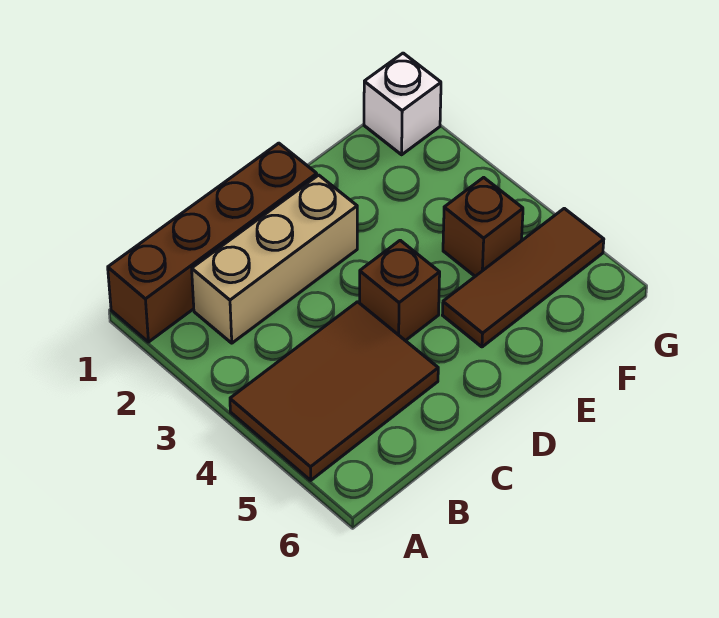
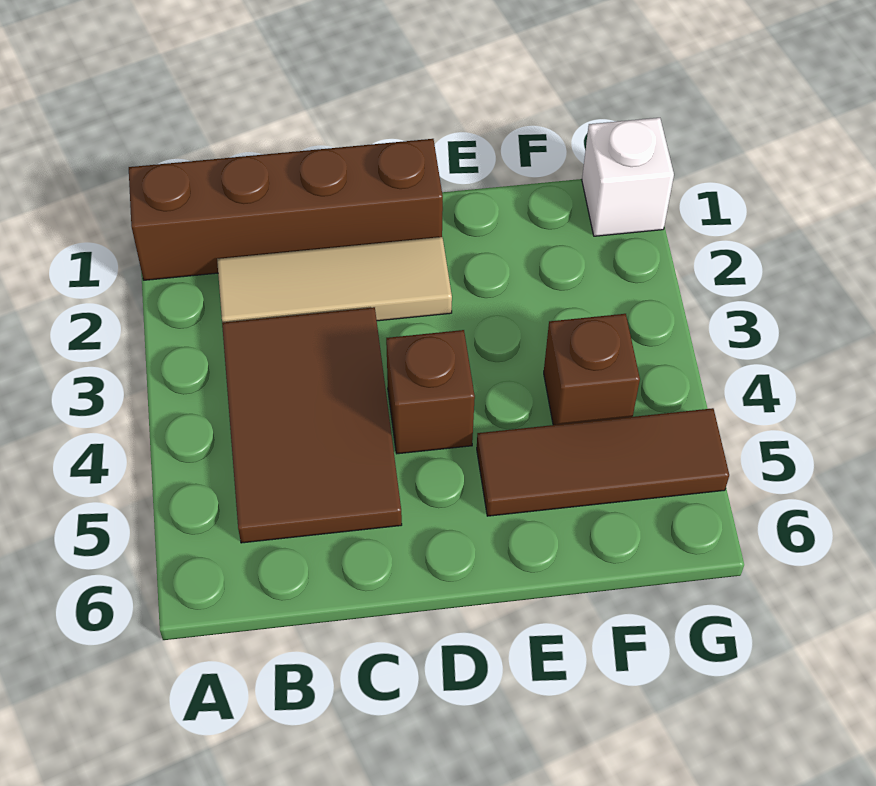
brown tile A4:C5 level 1 -> brown tile B3:C5 level 1
tan brick B2:D2 level 1 -> tan tile B2:D2 level 1

